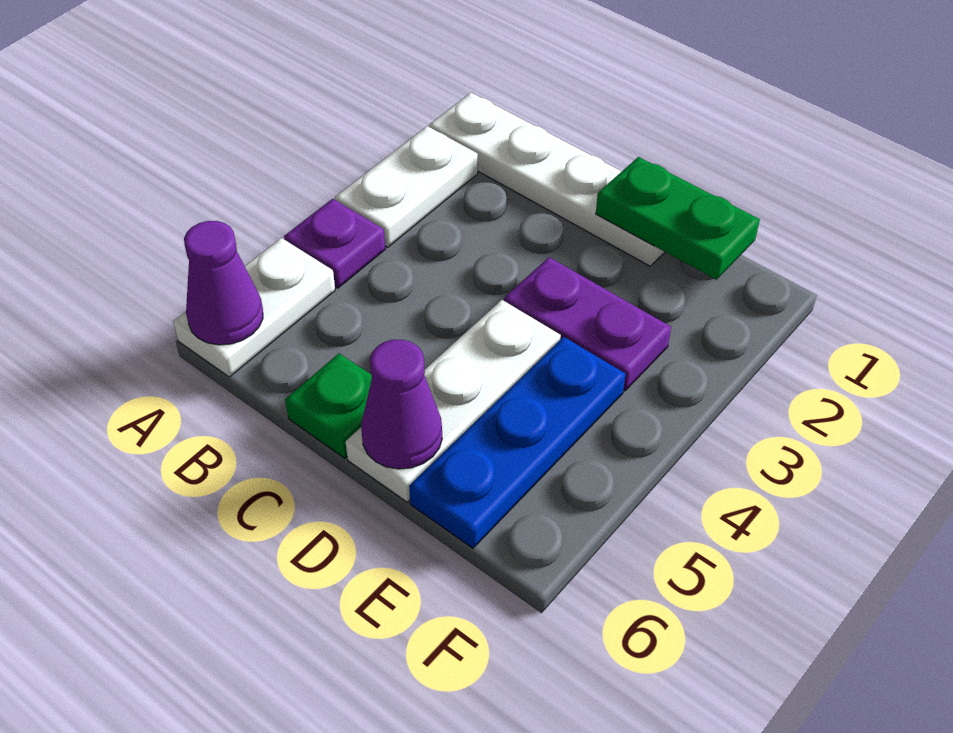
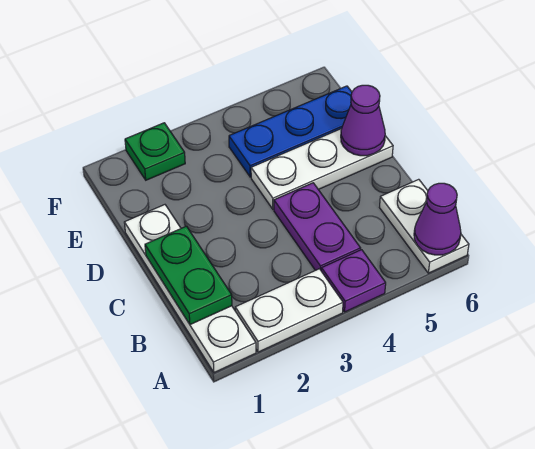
white plate A5:A6 level 1 -> white plate A6:B6 level 1
green plate C6 level 1 -> green plate F2 level 1
green plate D1:E1 level 2 -> green plate B1:C1 level 2
purple plate D3:E3 level 1 -> purple plate B4:C4 level 1

